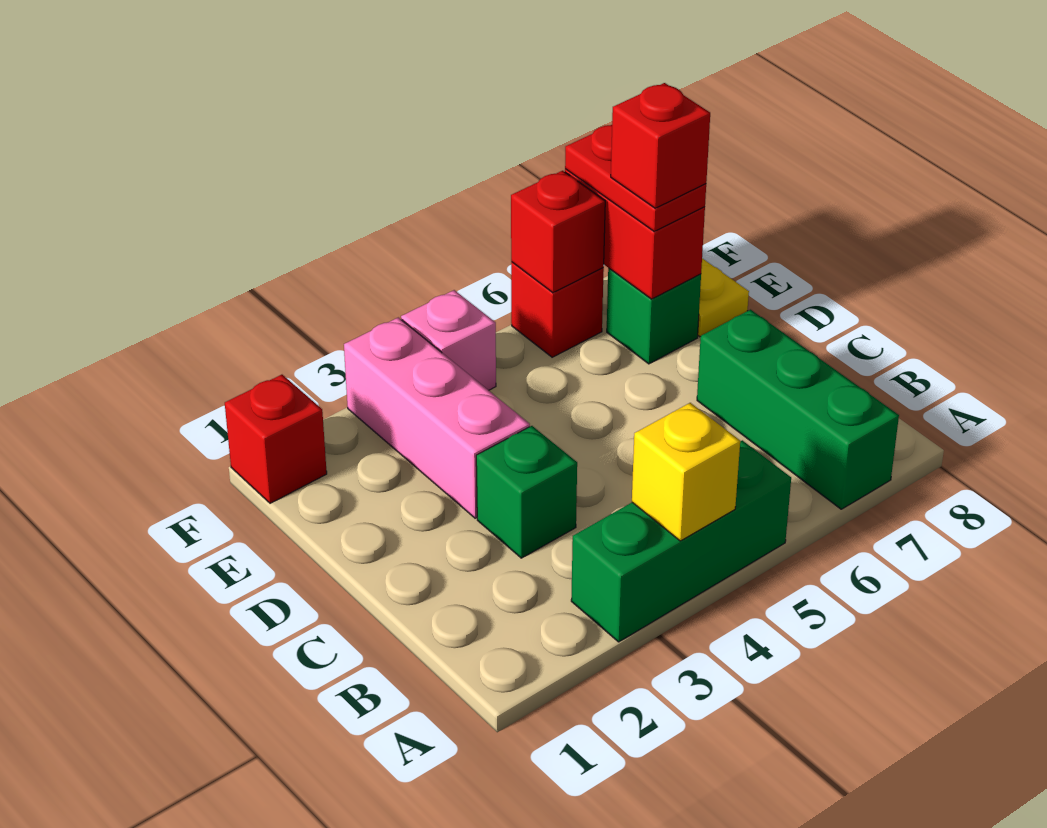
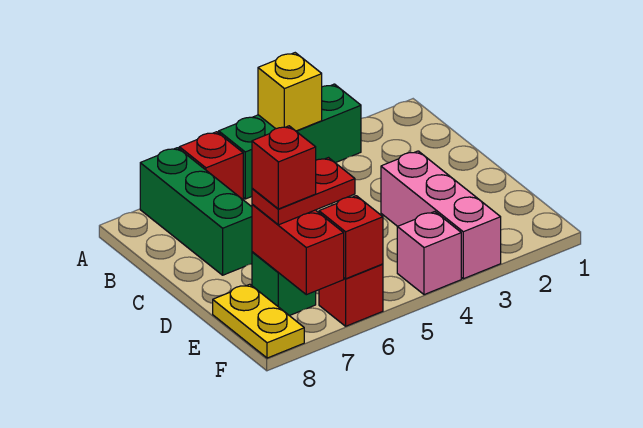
green brick C3 level 1 -> none
red plate E7:F7 level 3 -> red plate E6:E7 level 3
red brick F1 level 1 -> red brick A6 level 1

